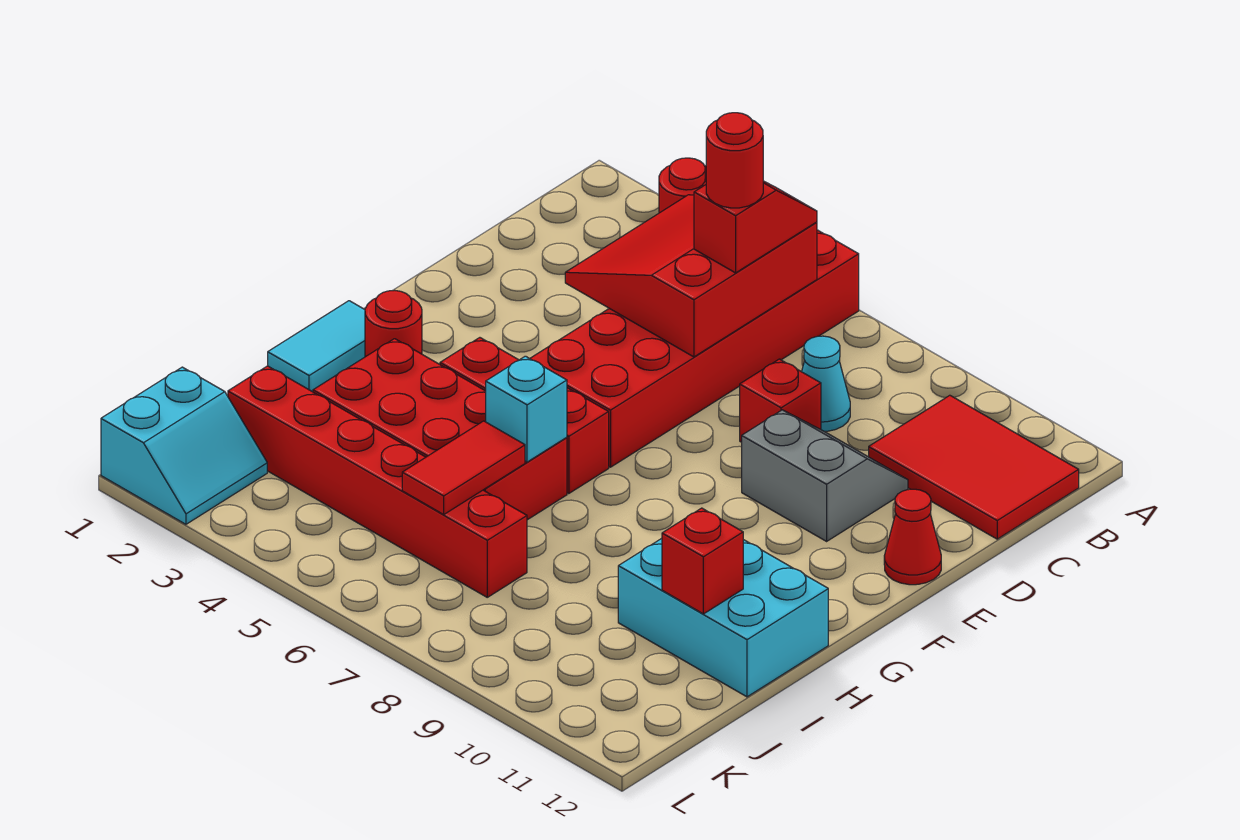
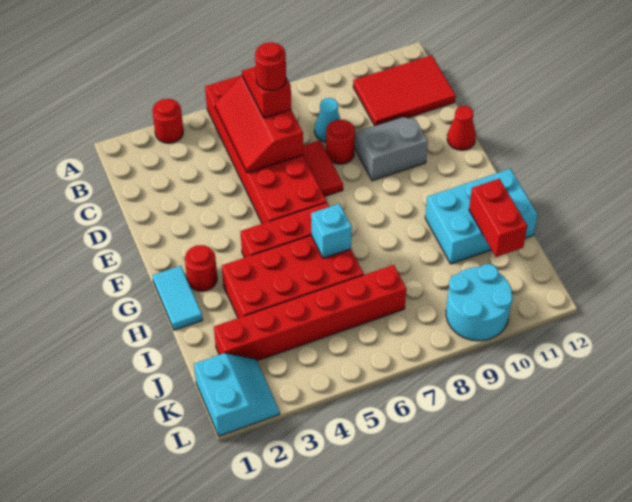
red slope B4:D6 level 2 top 6 -> red slope B5:D6 level 2 top 6
red brick D8 level 1 -> red round brick D8 level 1
red tile I6:J6 level 2 -> red tile D7:E7 level 1
red brick I11 level 2 -> red brick I11:J11 level 2
none -> cyan round brick K9:L10 level 1

